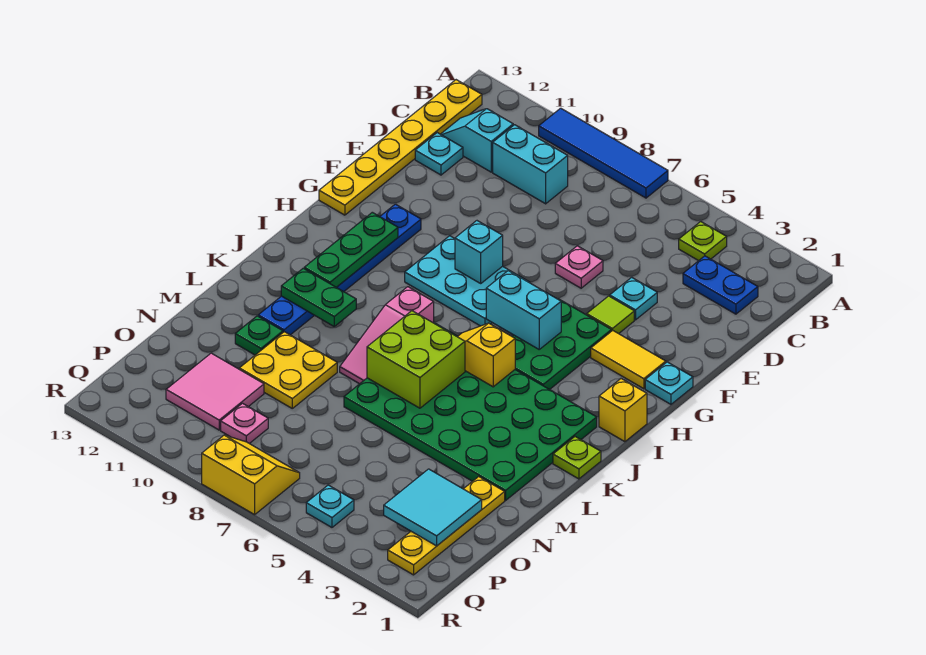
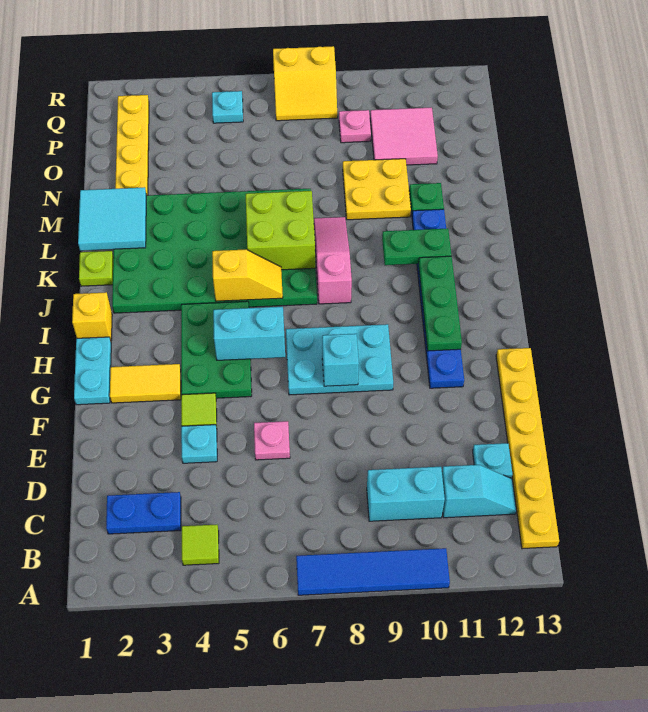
lime plate B4 level 1 -> lime tile B4 level 1
cyan plate G1 level 1 -> cyan plate G1:H1 level 1
cyan tile O2:P3 level 2 -> cyan tile L1:M2 level 2

